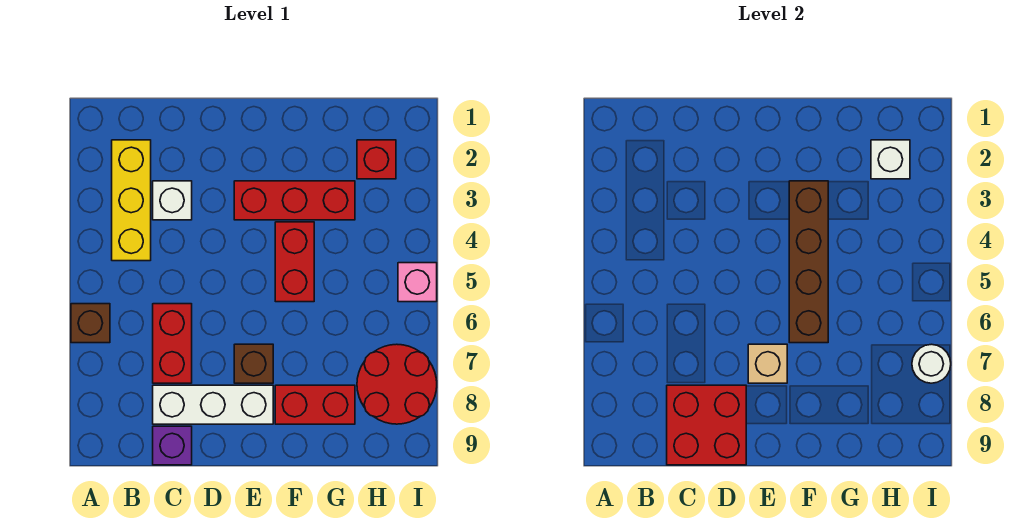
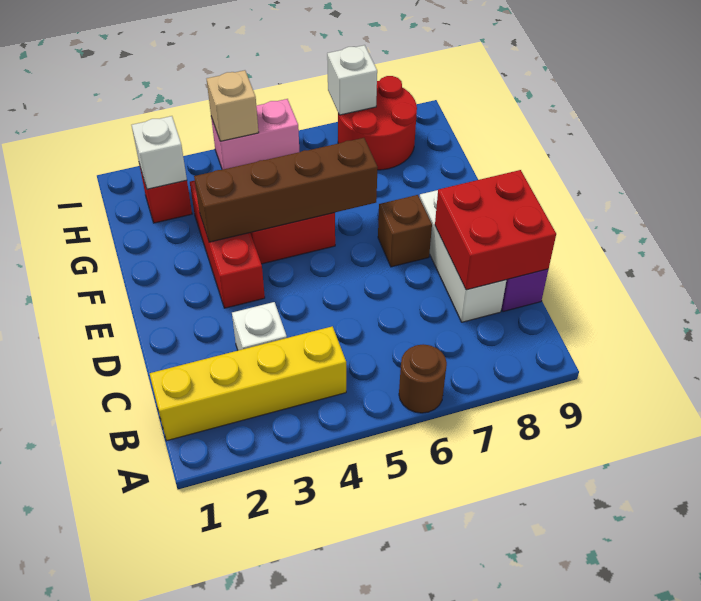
brown brick A6 level 1 -> brown round brick A6 level 1
yellow brick B2:B4 level 1 -> yellow brick B1:B4 level 1
red brick C6:C7 level 1 -> none
tan brick E7 level 2 -> tan brick I4 level 2
red brick F8:G8 level 1 -> none
pink brick I5 level 1 -> pink brick I4:I5 level 1
white round brick I7 level 2 -> white brick I7 level 2

